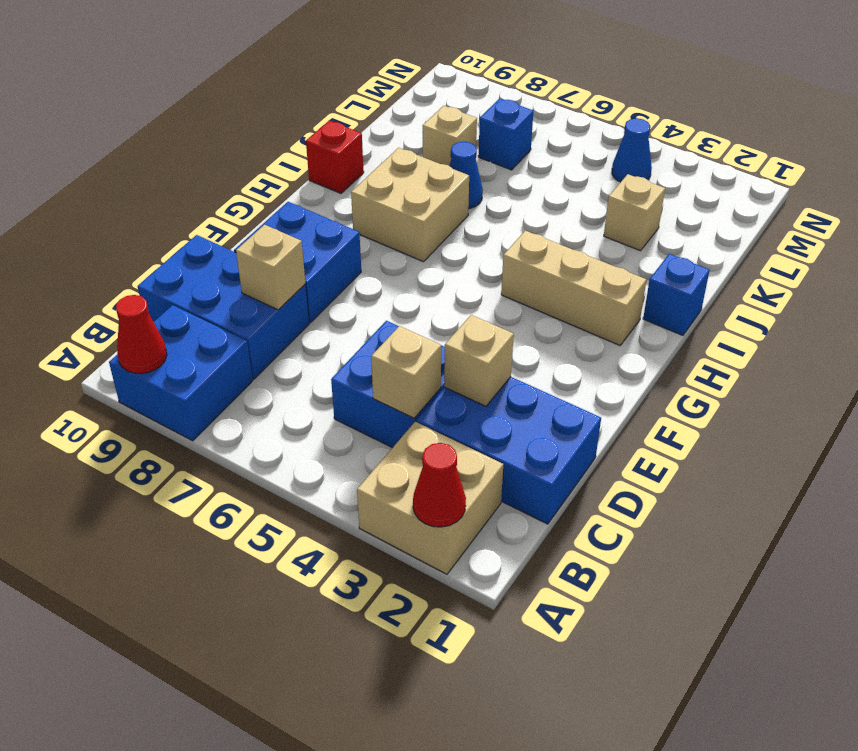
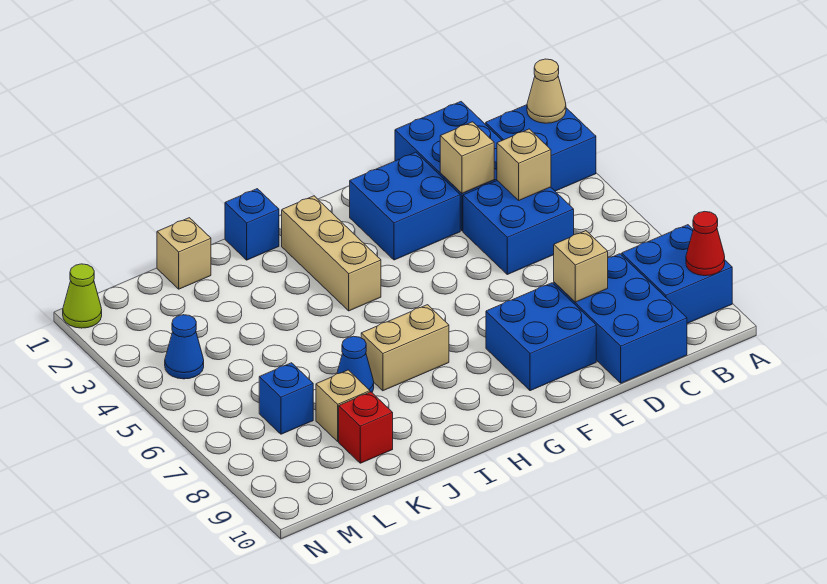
tan brick A2:B3 level 1 -> blue brick A2:B3 level 1
red cone A2 level 2 -> tan cone A2 level 2
none -> blue brick E2:F3 level 1
tan brick H7:I8 level 1 -> tan brick H7:I7 level 1
red brick I10 level 1 -> red brick K9 level 1
tan brick K3 level 1 -> tan brick K1 level 1
none -> lime cone N1 level 1

